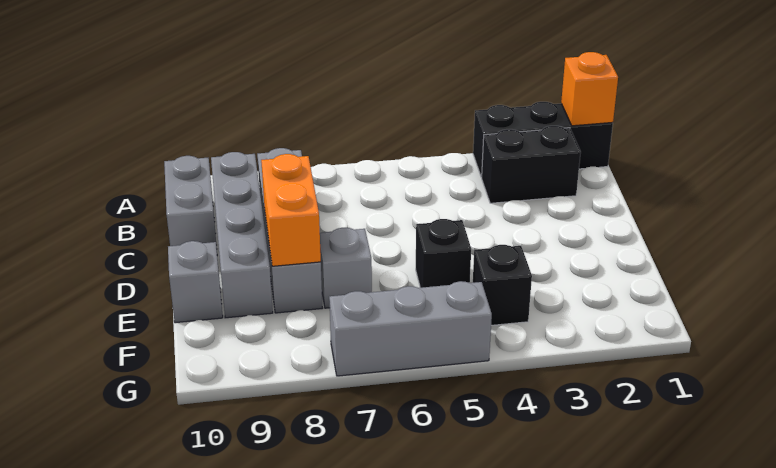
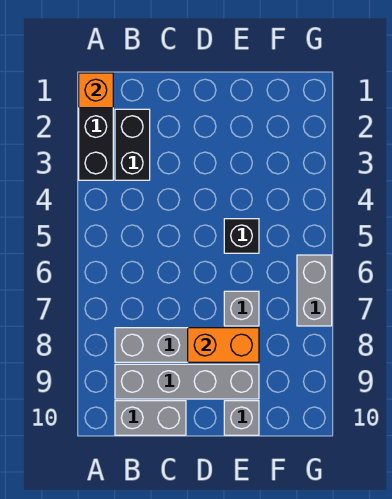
black brick F4 level 1 -> none
grey brick G5:G7 level 1 -> grey brick G6:G7 level 1

